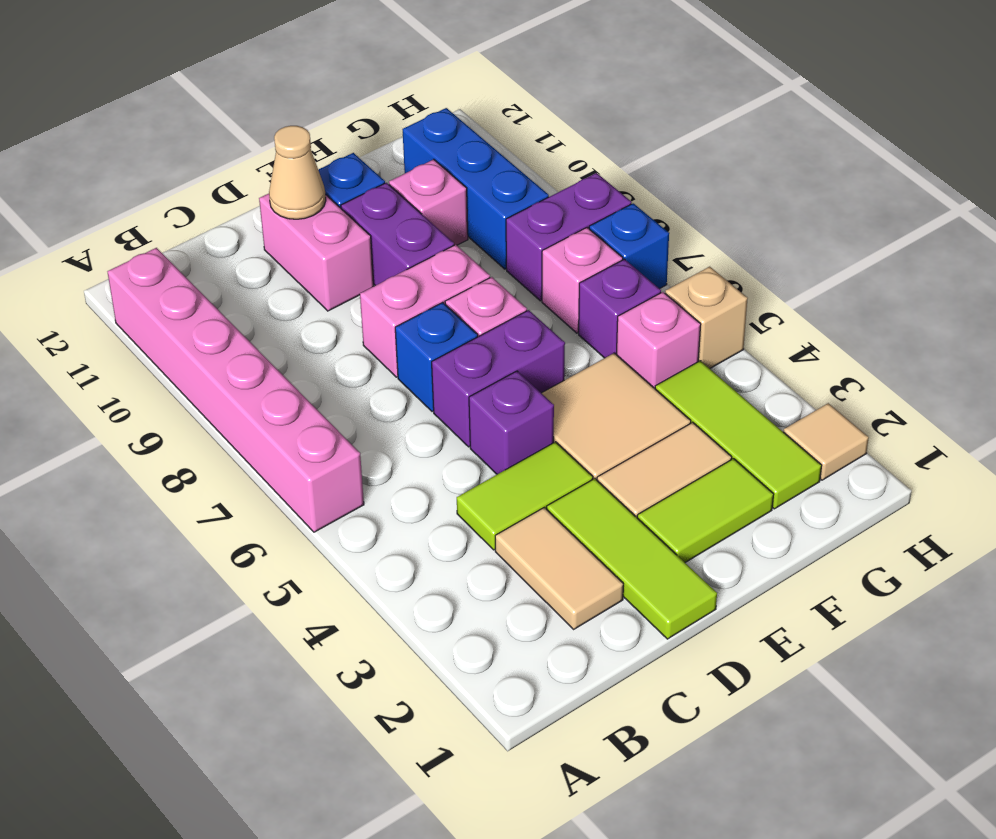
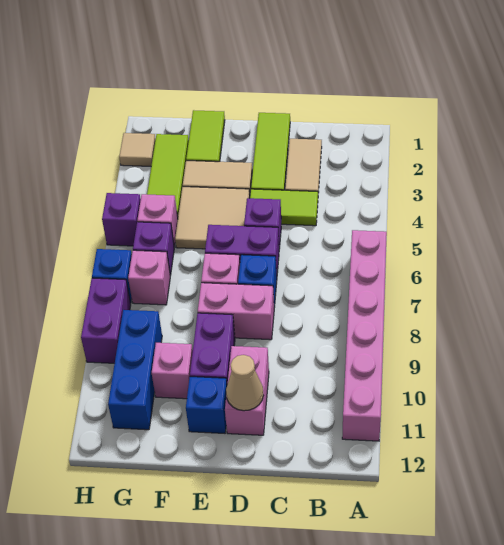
lime tile E2:F2 level 1 -> lime tile F1:F2 level 1
purple brick G8:H8 level 1 -> purple brick H8:H9 level 1
tan brick H5 level 1 -> purple brick H5 level 1

